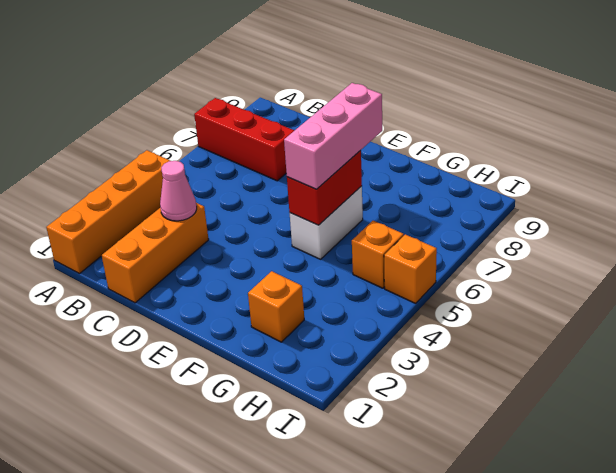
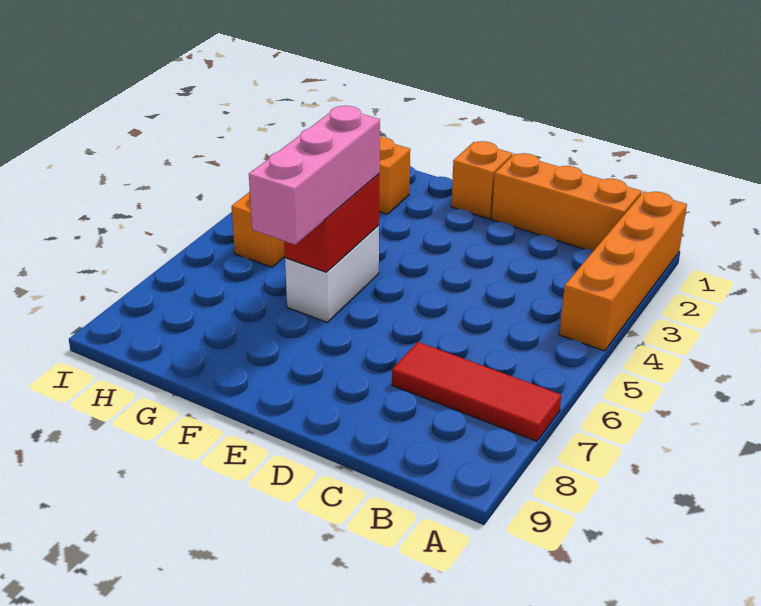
red brick A7:C7 level 1 -> red tile A7:C7 level 1
orange brick C1:C3 level 1 -> orange brick B1:D1 level 1
pink cone C3 level 2 -> none
orange brick I5 level 1 -> orange brick E1 level 1

